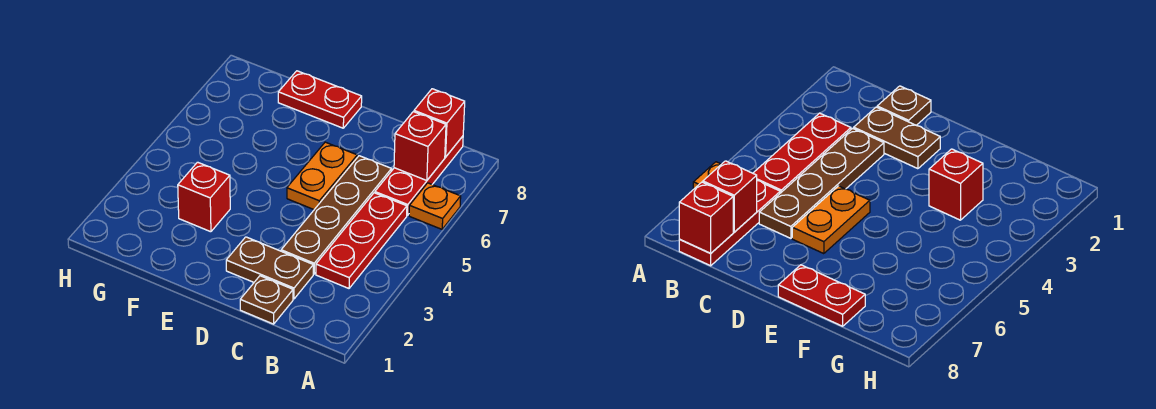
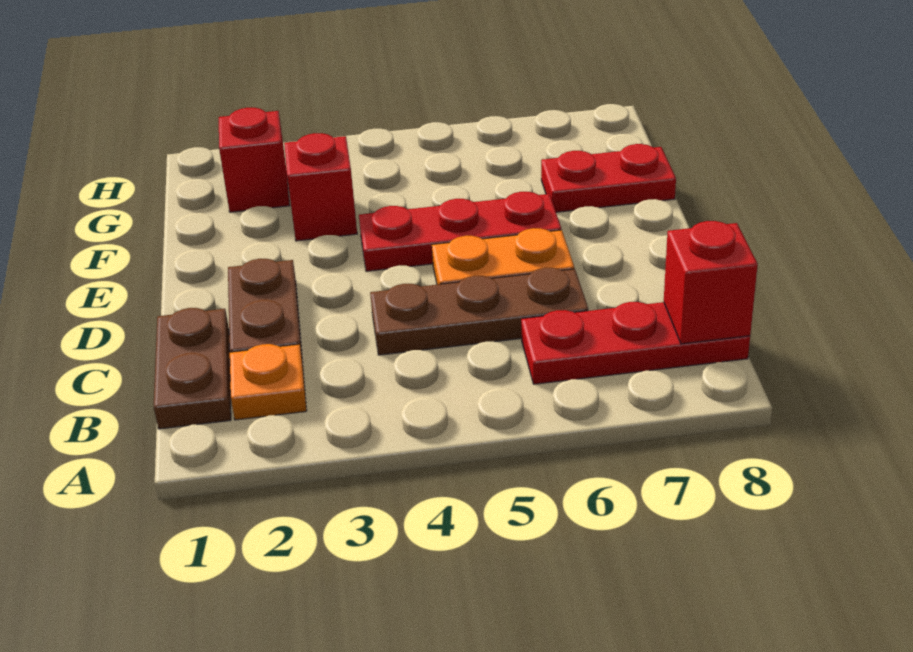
orange plate A6 level 1 -> orange plate B2 level 1
red plate B3:B5 level 1 -> red plate E4:E6 level 1
red brick B7 level 2 -> red brick G2 level 1
brown plate C1 level 1 -> brown plate B1:C1 level 1
brown plate C3:C6 level 1 -> brown plate C4:C6 level 1
red plate E8:F8 level 1 -> red plate F7:F8 level 1

